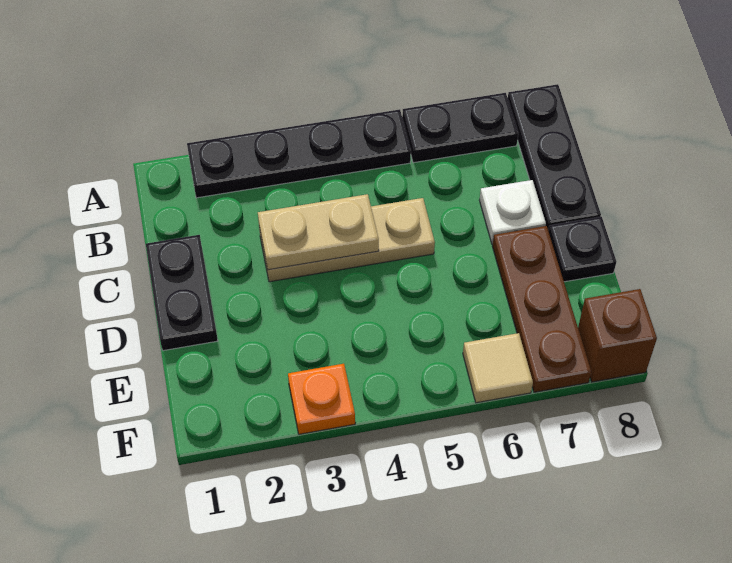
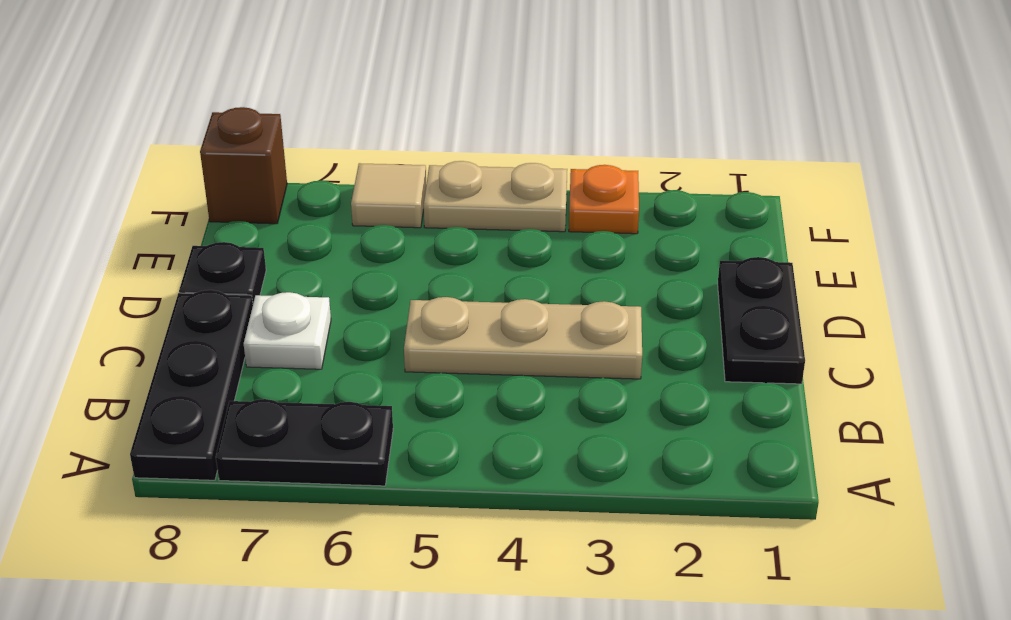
black plate A2:A5 level 1 -> none
tan plate C3:C4 level 2 -> tan plate F4:F5 level 1
brown plate D7:F7 level 1 -> none

